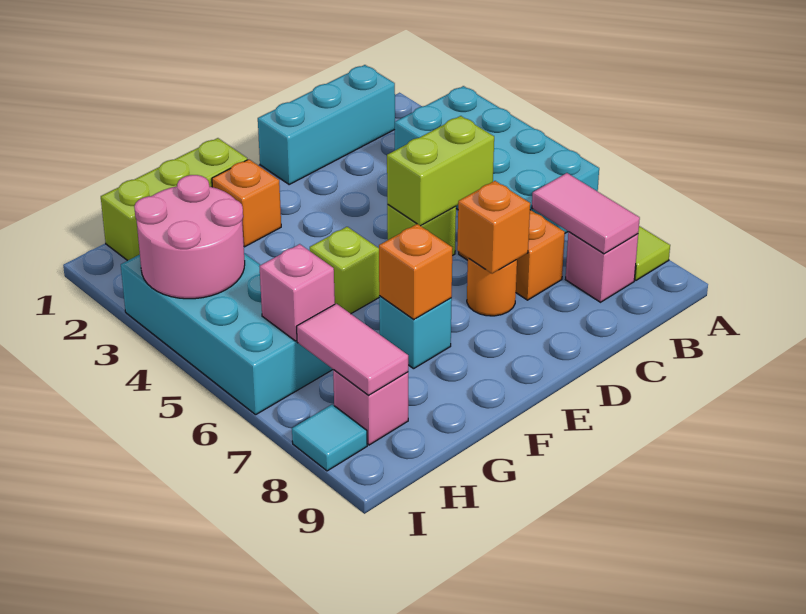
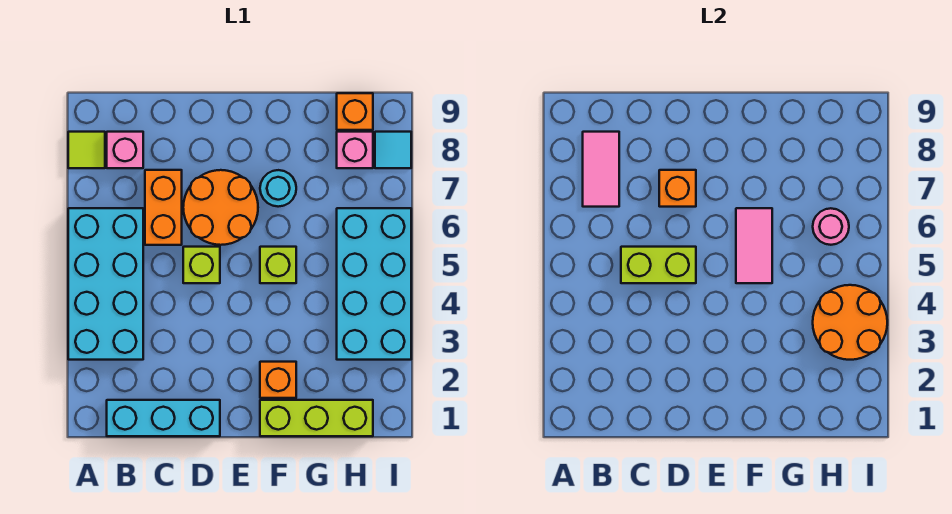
orange round brick D7 level 1 -> orange round brick D6:E7 level 1
cyan brick F7 level 1 -> cyan round brick F7 level 1
orange brick F7 level 2 -> orange brick H9 level 1
pink round brick H3:I4 level 2 -> orange round brick H3:I4 level 2
pink brick H6 level 2 -> pink round brick H6 level 2
pink tile H7:H8 level 2 -> pink tile F5:F6 level 2

